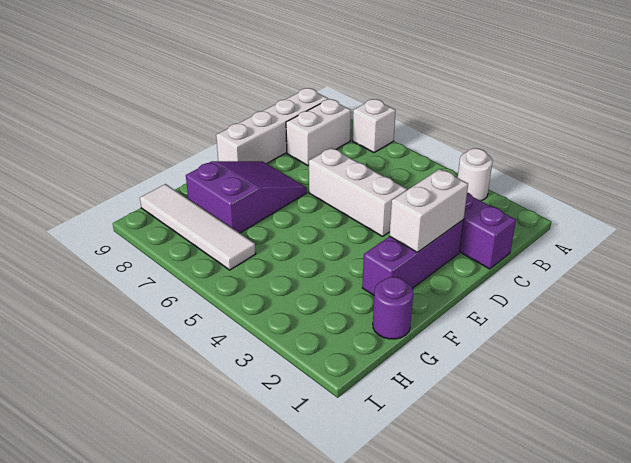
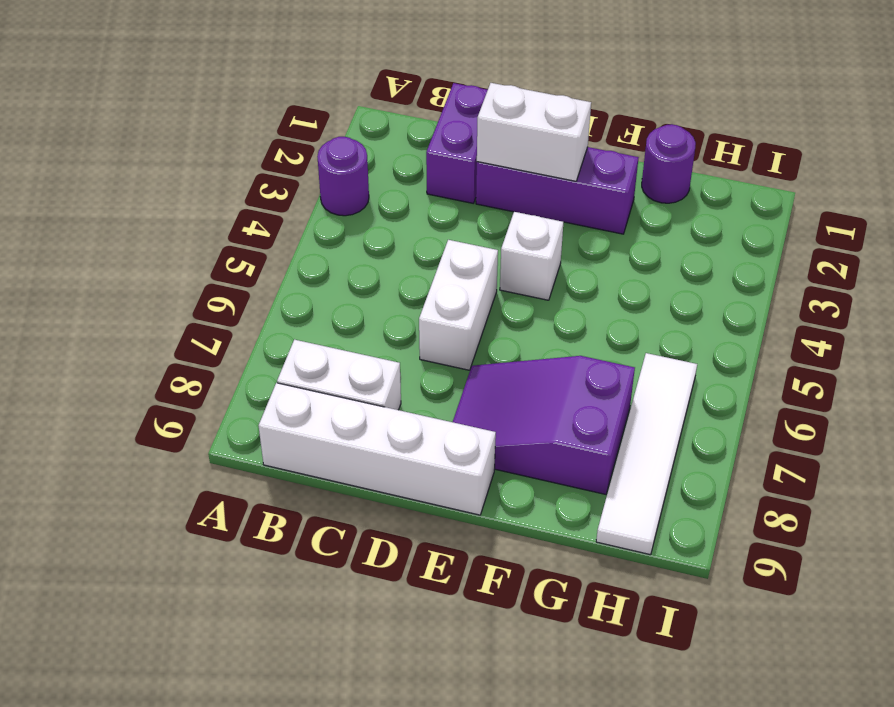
white round brick A3 level 1 -> purple round brick A3 level 1
white brick A7 level 1 -> white brick E4 level 1
white brick D4:D6 level 1 -> white brick D5:D6 level 1

